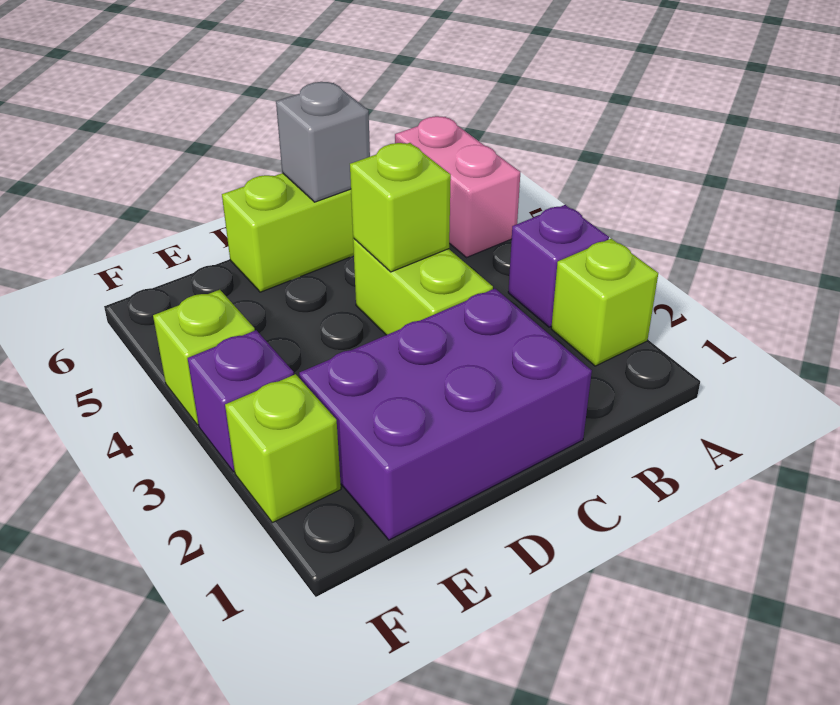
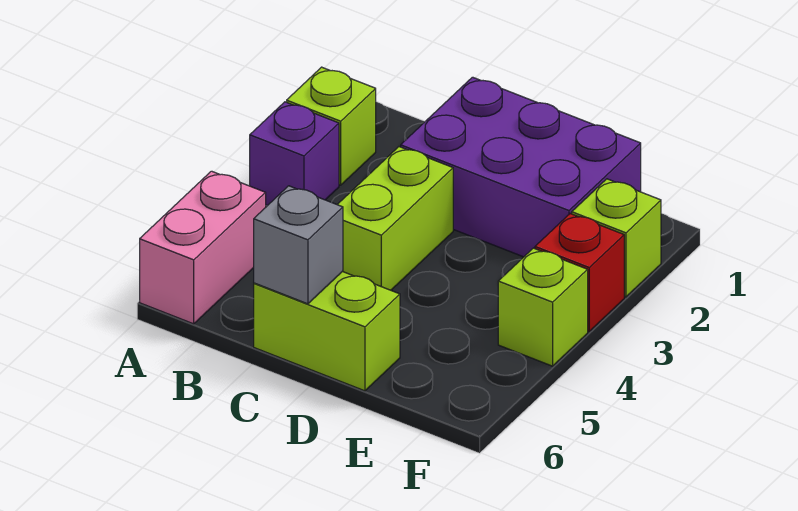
lime brick C4 level 2 -> none
purple brick F3 level 1 -> red brick F3 level 1

